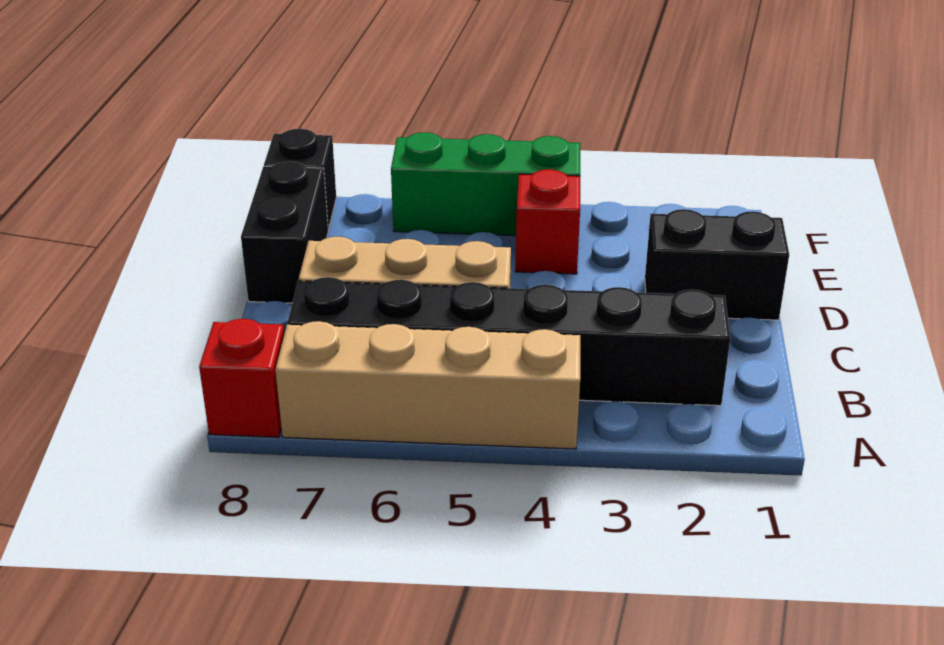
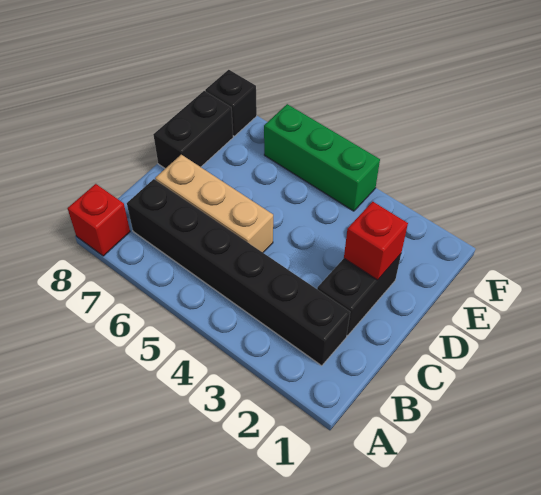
tan brick A4:A7 level 1 -> none
black brick D1:D2 level 1 -> black brick C2:D2 level 1
red brick E4 level 1 -> red brick D2 level 2

